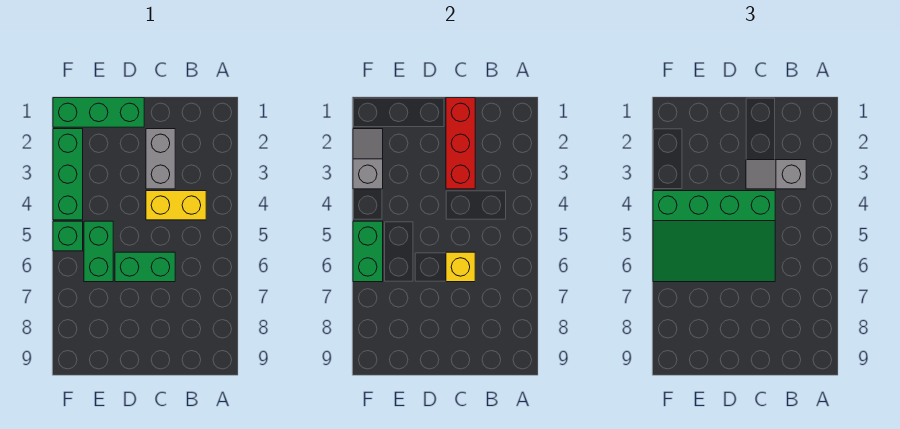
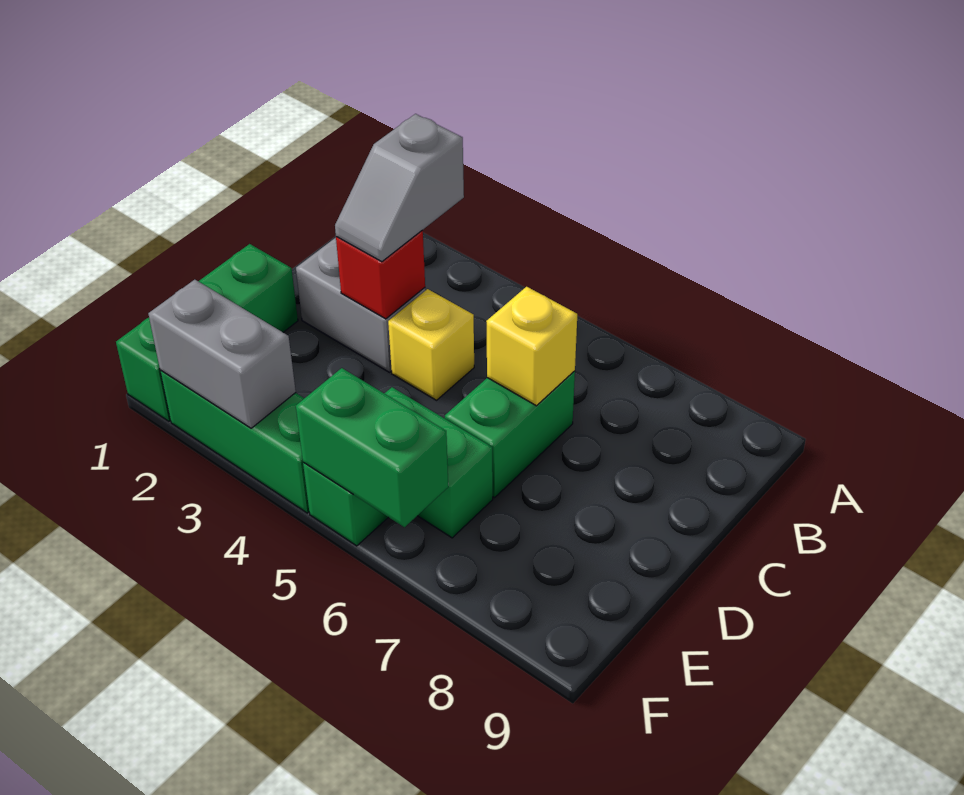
yellow brick B4:C4 level 1 -> yellow brick C4 level 1
red brick C1:C3 level 2 -> red brick C3 level 2
green slope C4:F6 level 3 top 4 -> none
grey slope F2:F3 level 2 top 3 -> grey brick F2:F3 level 2

